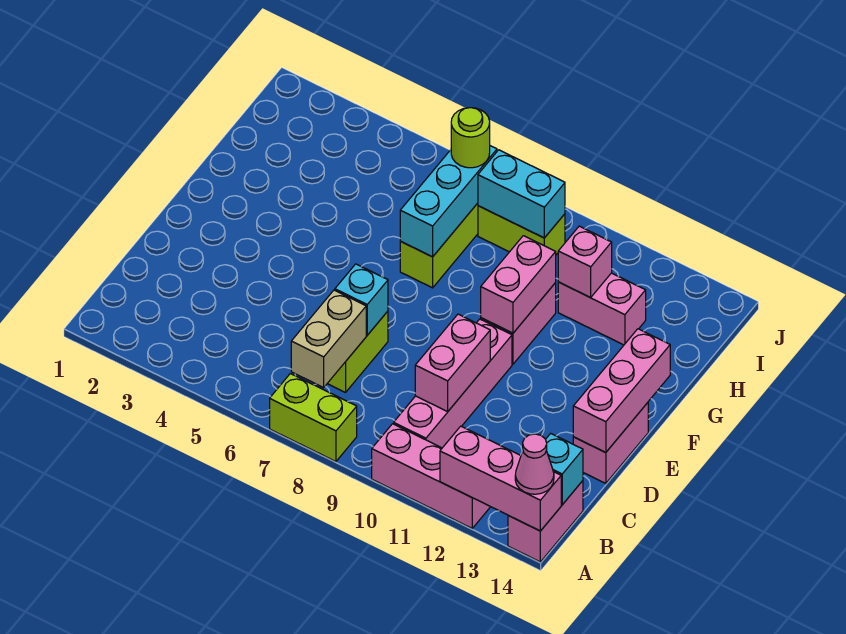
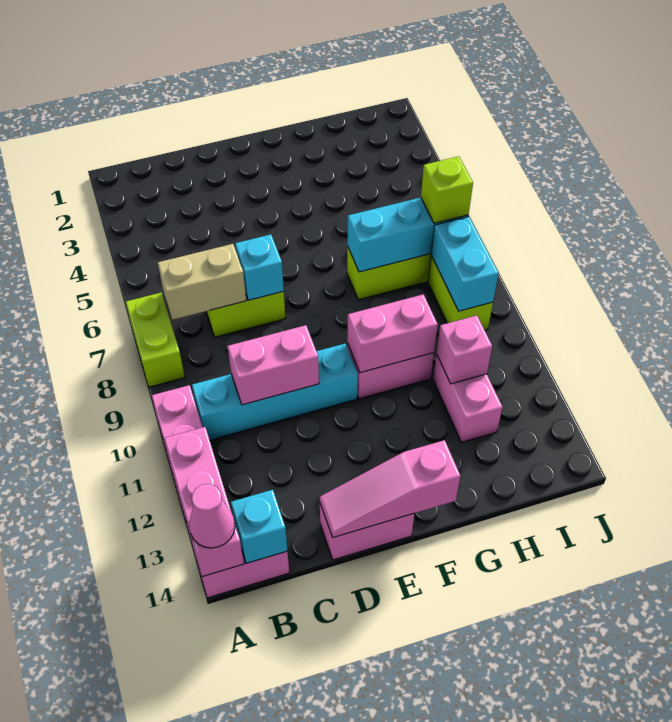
pink brick B10:E10 level 1 -> cyan brick B10:E10 level 1
pink brick D14:F14 level 2 -> pink slope D14:F14 level 2 top F
lime round brick I7 level 3 -> lime brick I7 level 3

